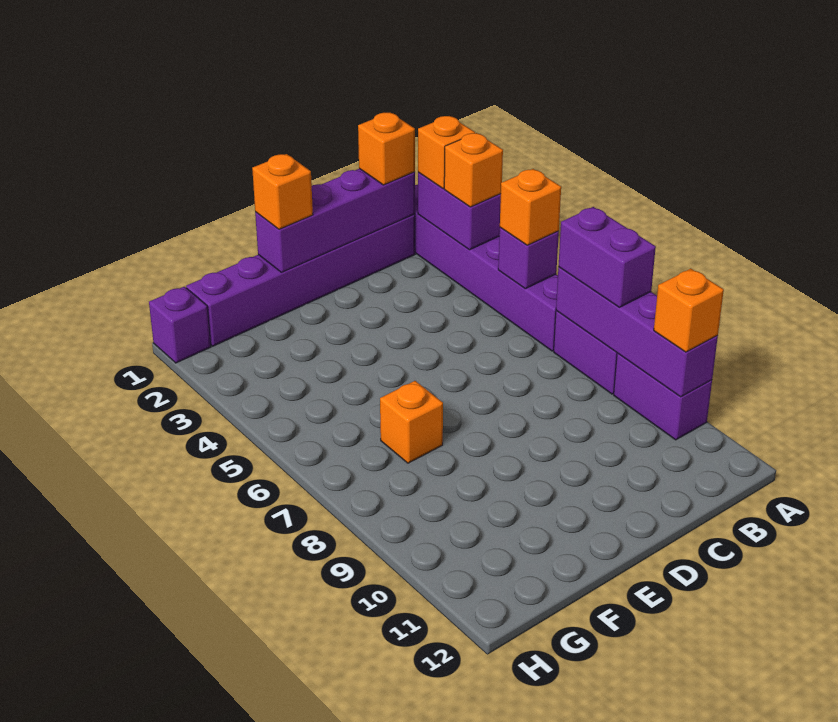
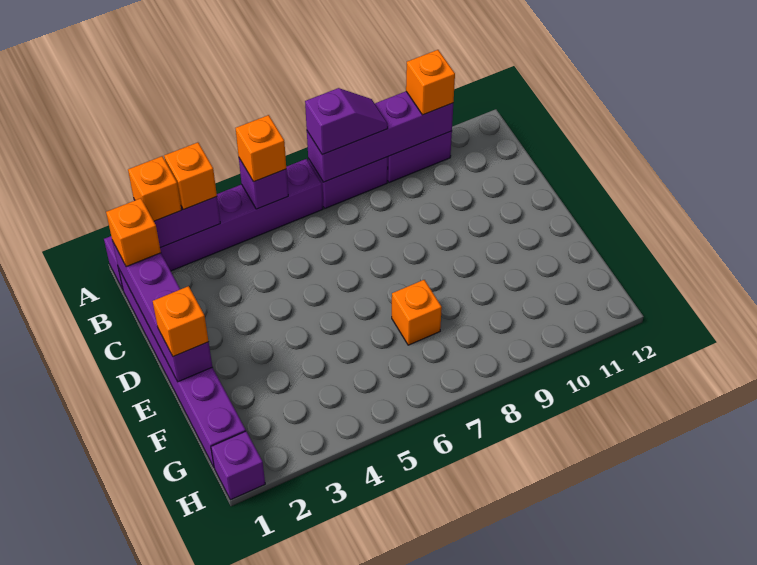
purple brick A7:A8 level 3 -> purple slope A7:A8 level 3 top 7

